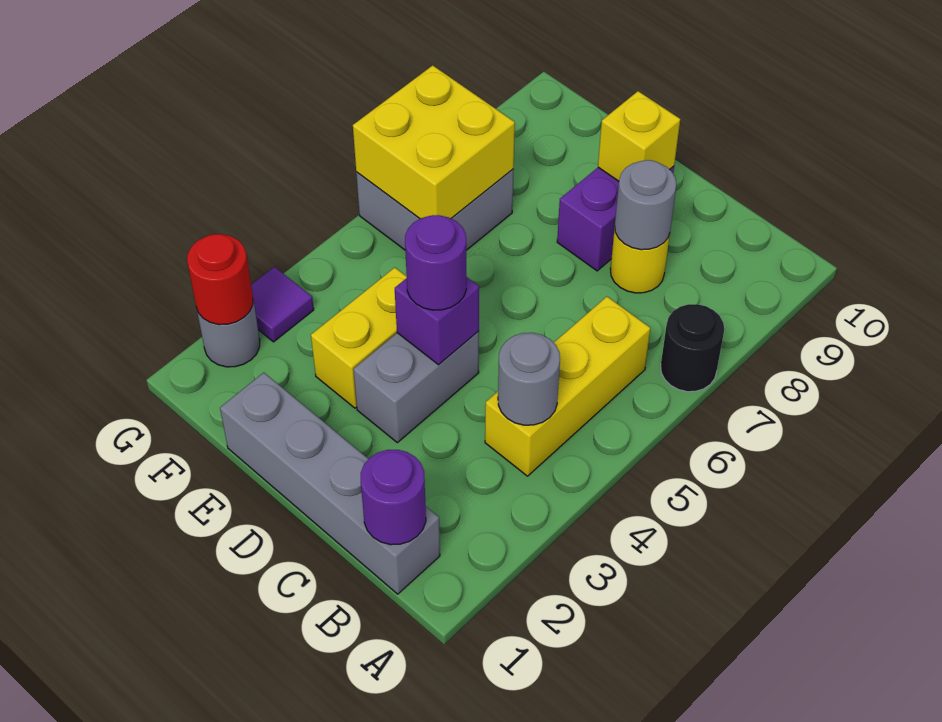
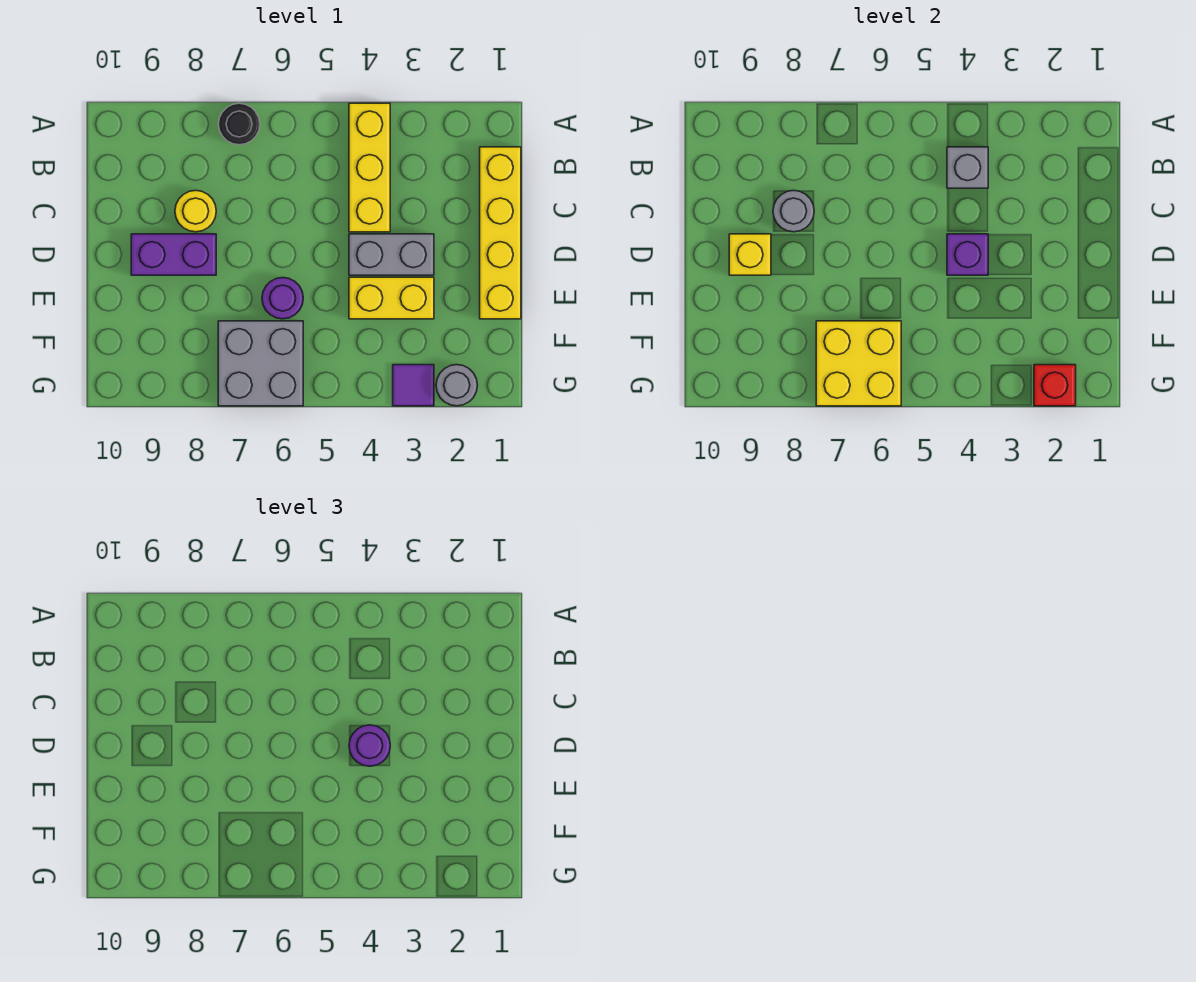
grey brick B1:E1 level 1 -> yellow brick B1:E1 level 1
purple round brick B1 level 2 -> purple round brick E6 level 1
yellow brick B4:B6 level 1 -> yellow brick A4:C4 level 1
grey round brick B4 level 2 -> grey brick B4 level 2
red round brick G2 level 2 -> red brick G2 level 2

